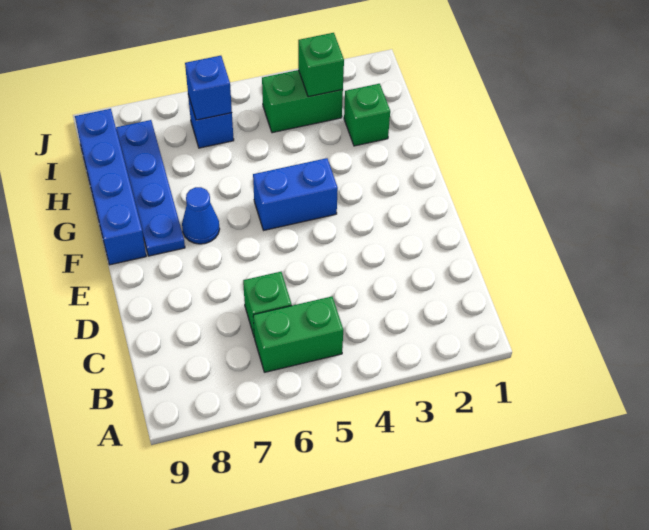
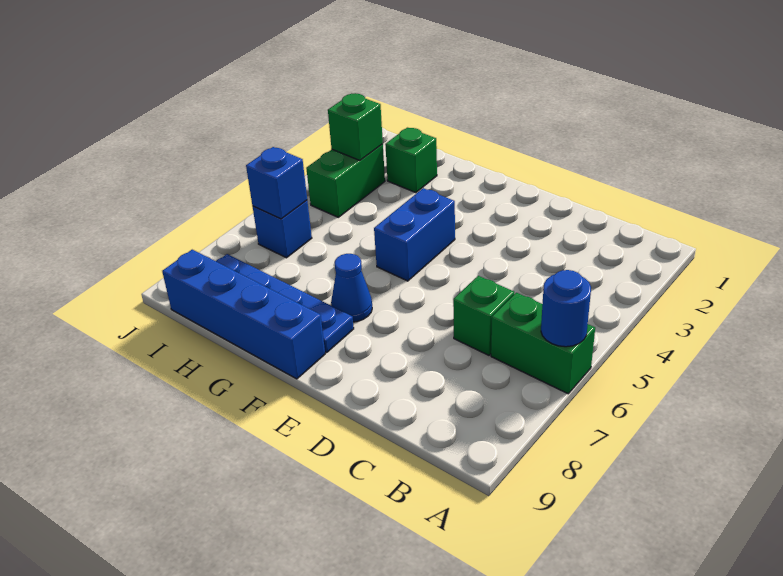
none -> blue round brick A6 level 2
green brick B5:B6 level 1 -> green brick A6:B6 level 1

